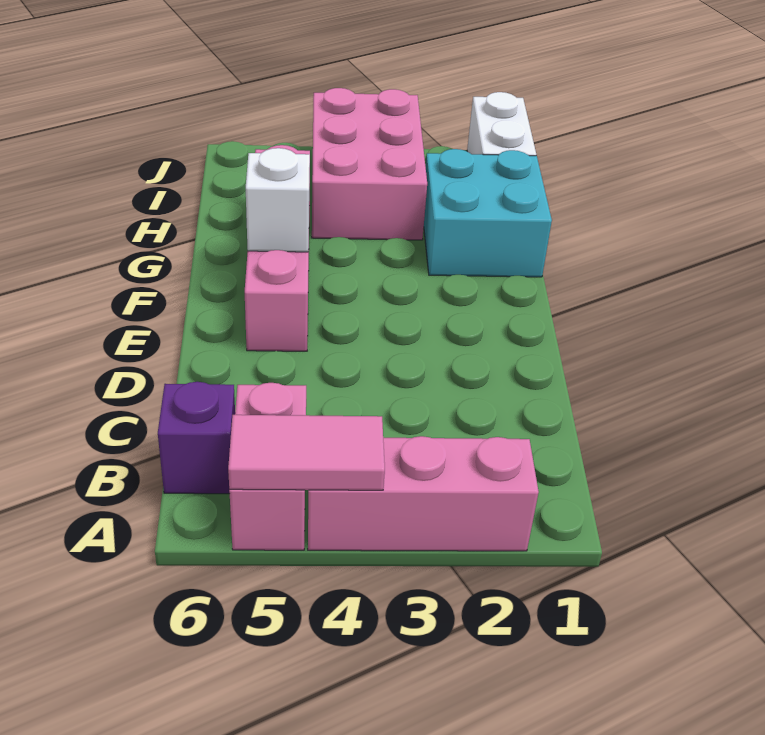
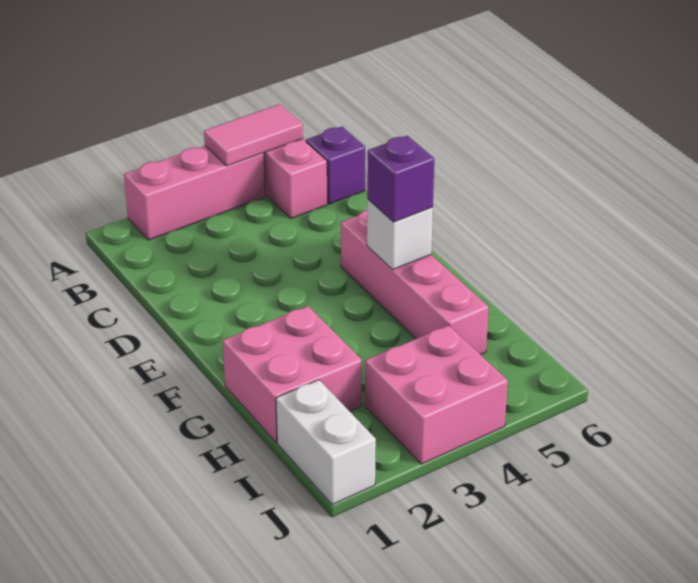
none -> purple brick F5 level 3
cyan brick G1:H2 level 1 -> pink brick G1:H2 level 1
pink brick H3:J4 level 1 -> pink brick I3:J4 level 1

